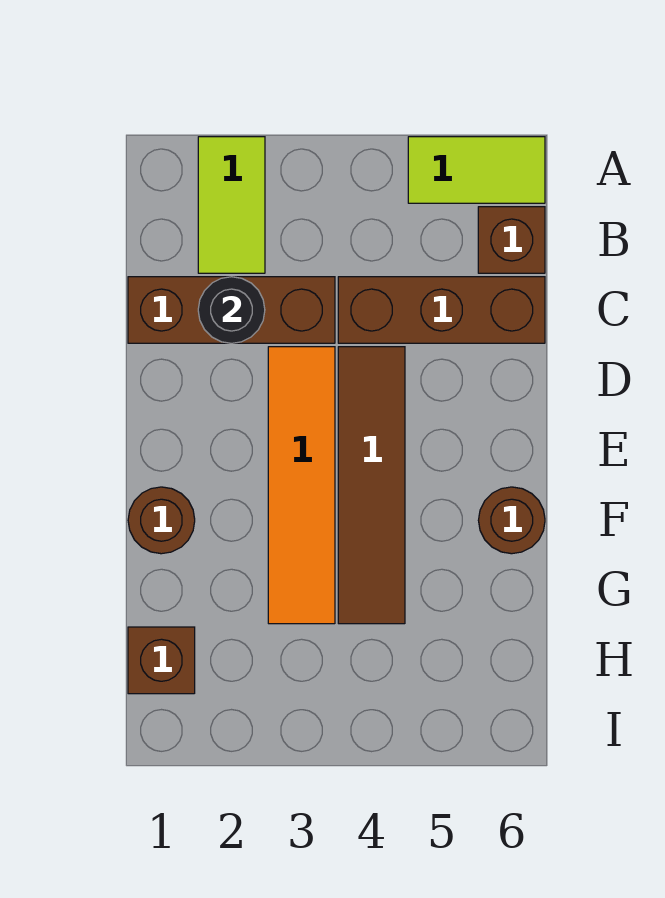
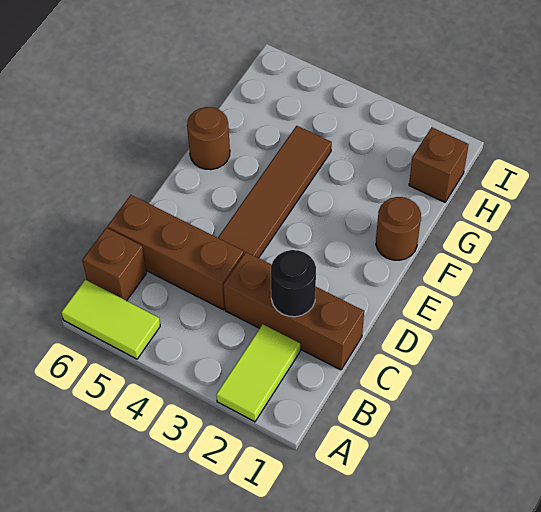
orange tile D3:G3 level 1 -> none

